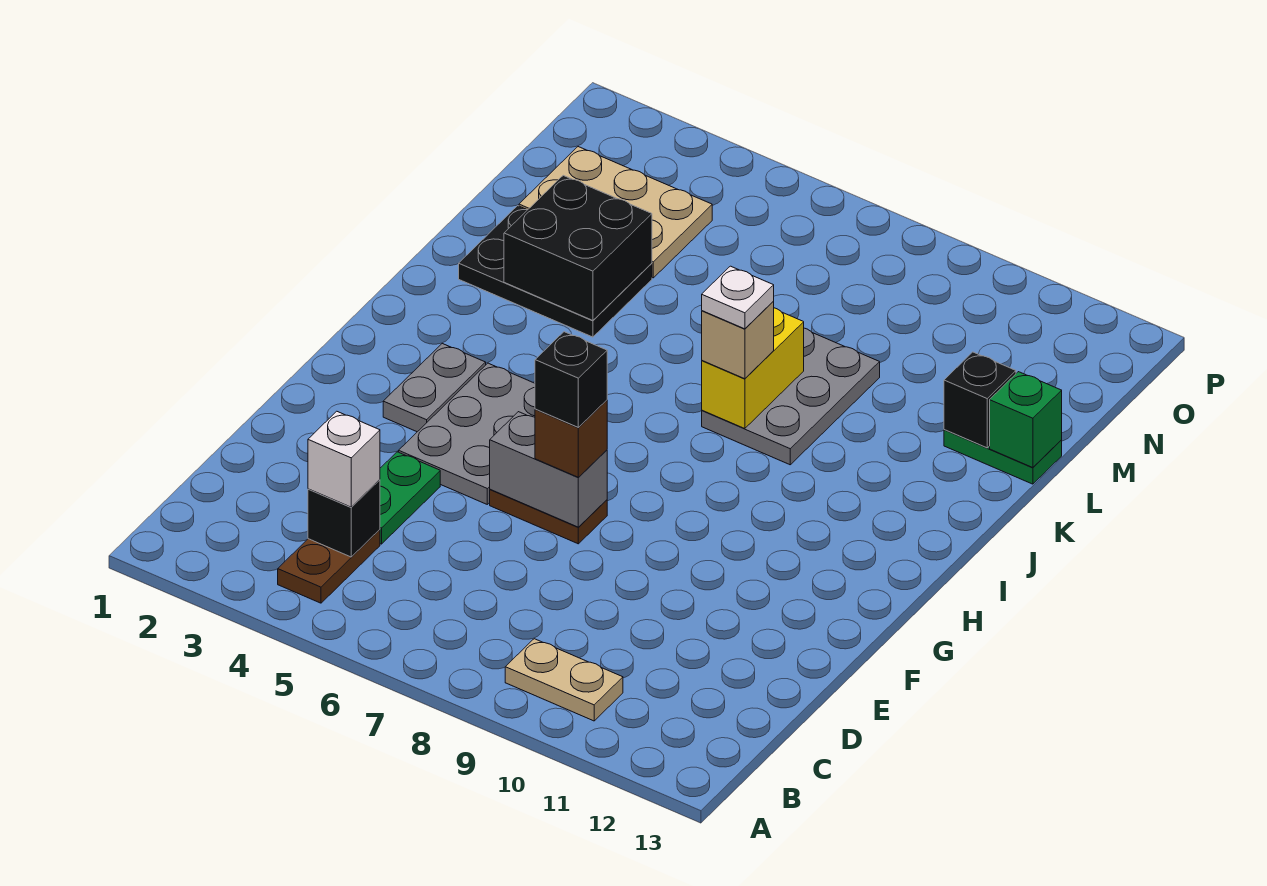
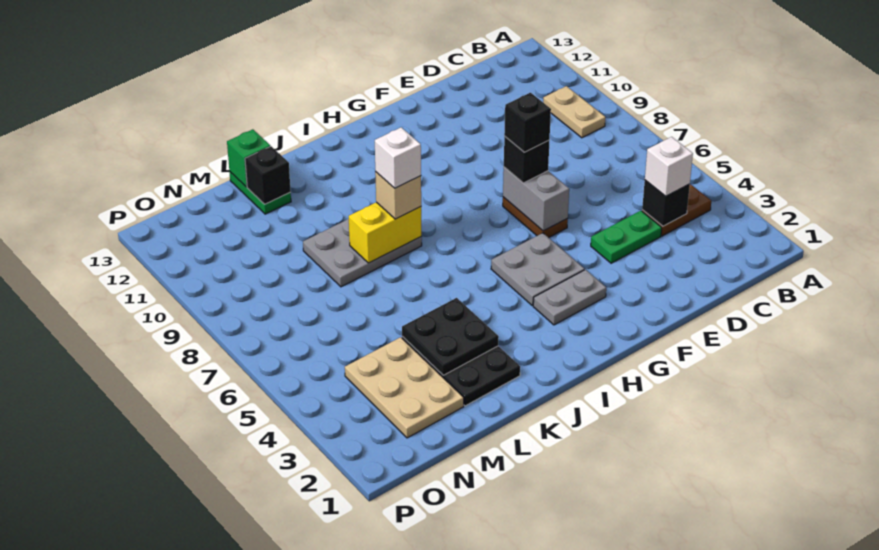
grey plate F4:H5 level 1 -> grey plate G4:H5 level 1
brown brick F7 level 3 -> black brick F7 level 3
white plate J8 level 4 -> white brick J8 level 4
black brick K3:L4 level 2 -> black plate K3:L4 level 2

